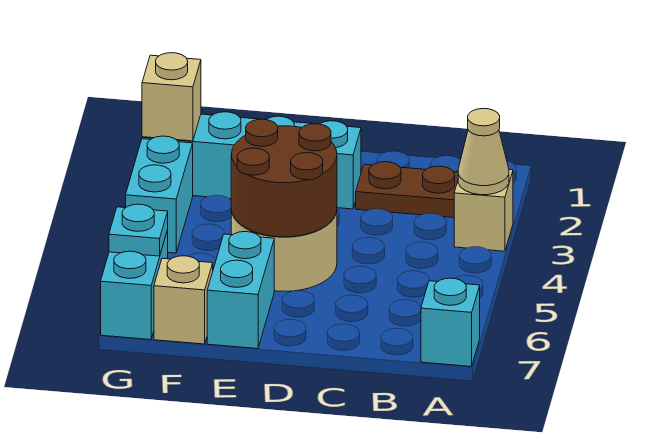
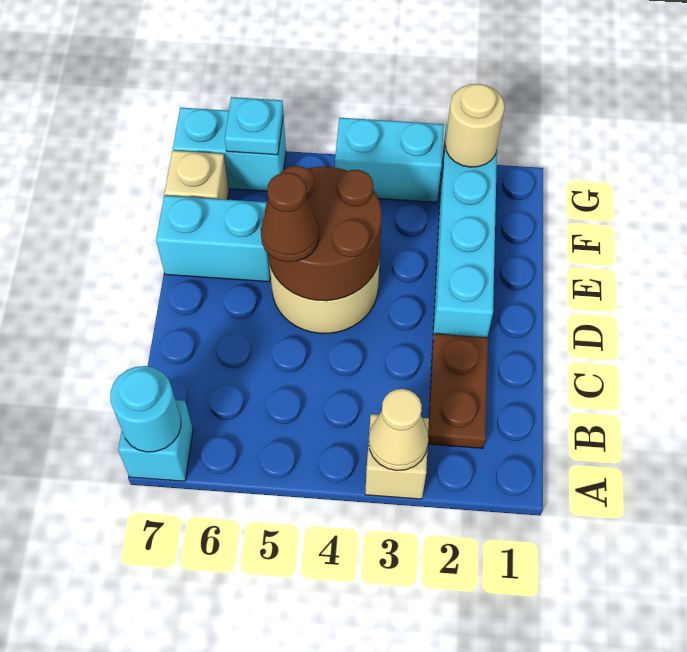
none -> cyan round brick A7 level 2
none -> brown cone D5 level 3
tan brick G2 level 2 -> tan round brick G2 level 2

